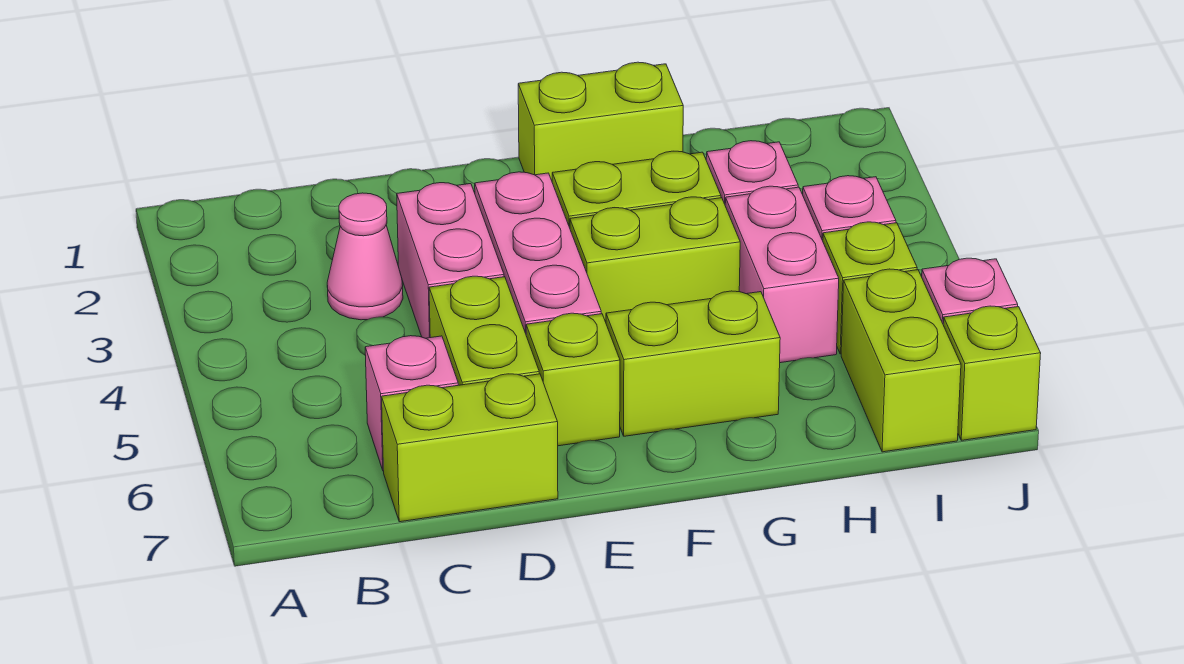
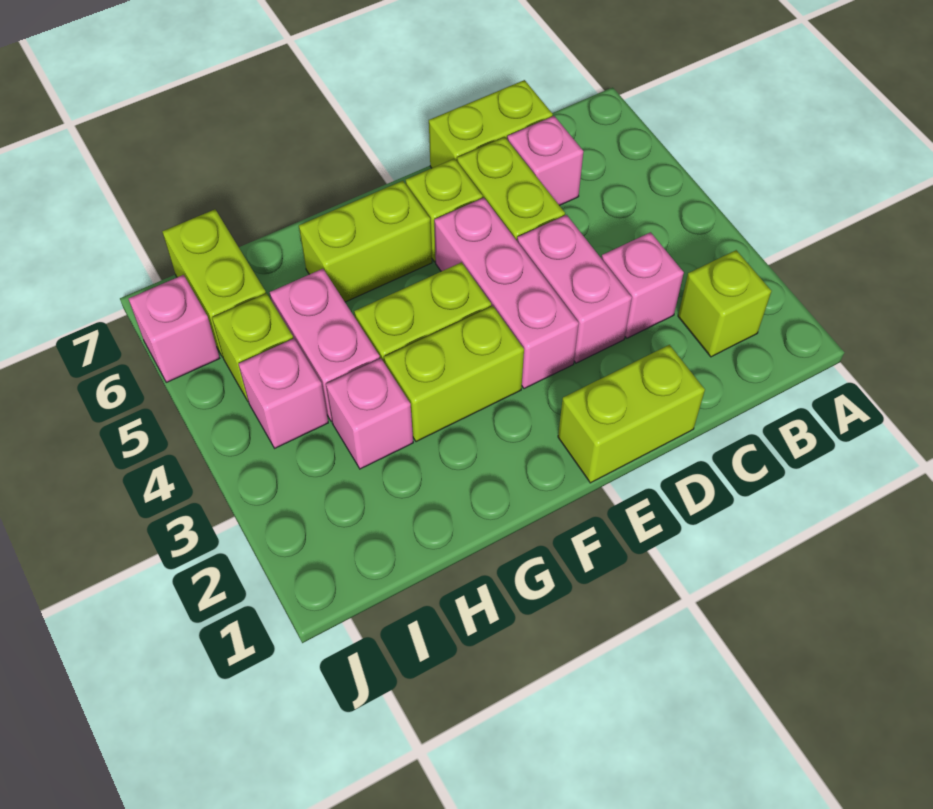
pink cone C3 level 1 -> pink brick C3 level 1
lime brick F1:G1 level 1 -> lime brick D1:E1 level 1
lime brick J7 level 1 -> lime brick B2 level 1

